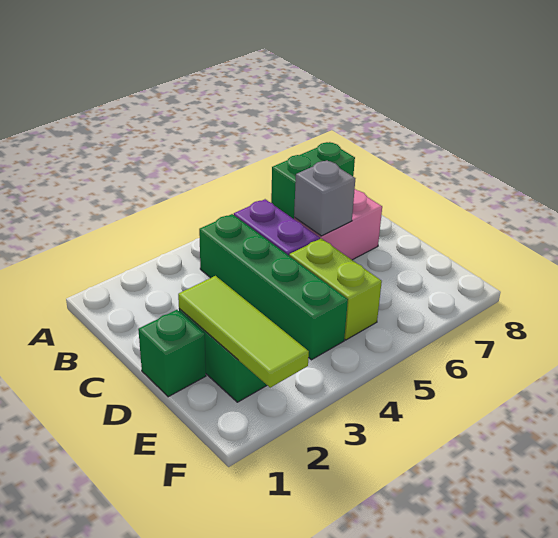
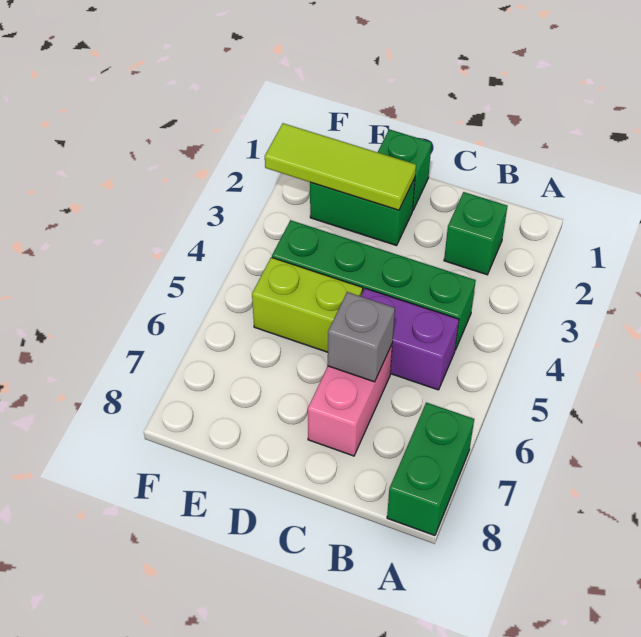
none -> green brick B2 level 1

